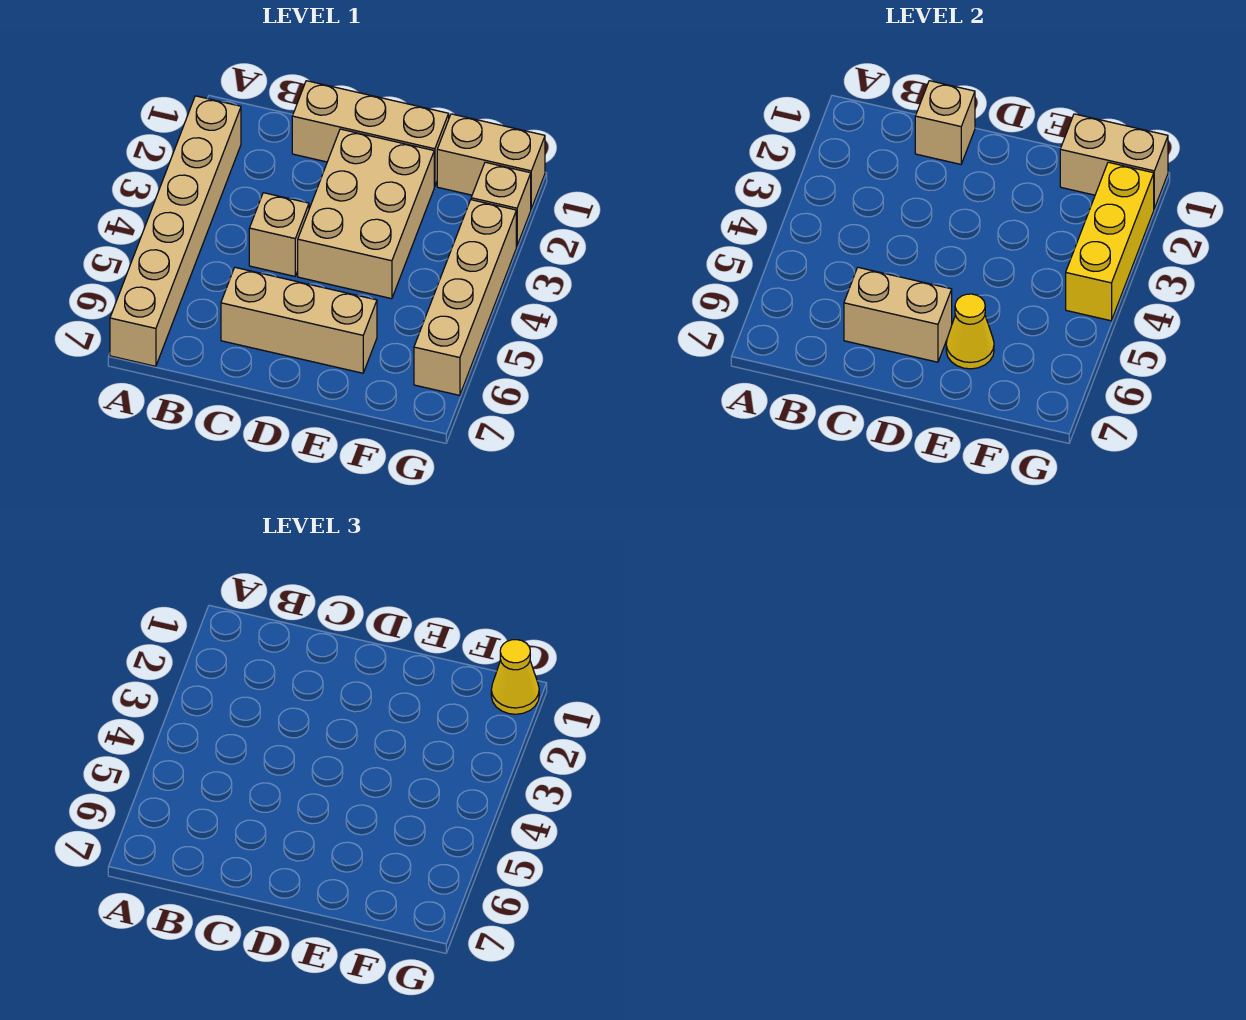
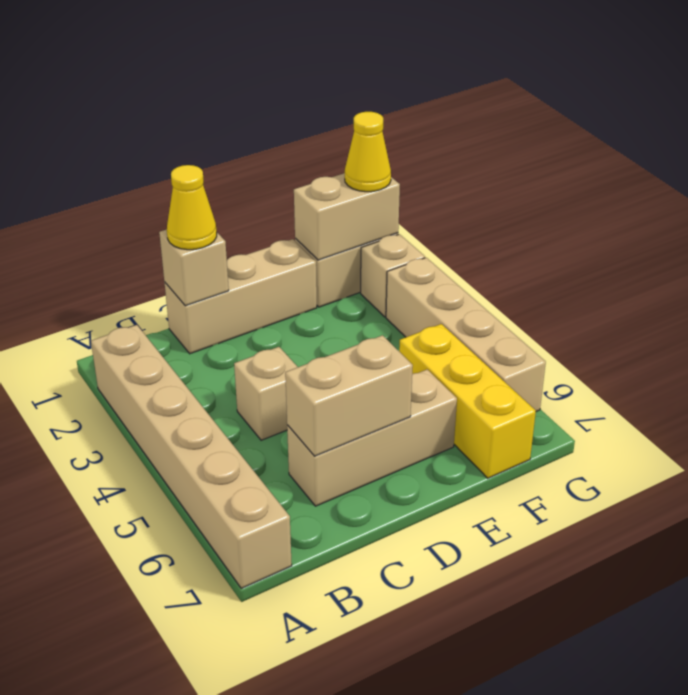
tan brick D2:E4 level 1 -> none
yellow cone E6 level 2 -> yellow cone C1 level 3
yellow brick G2:G4 level 2 -> yellow brick F5:F7 level 1

